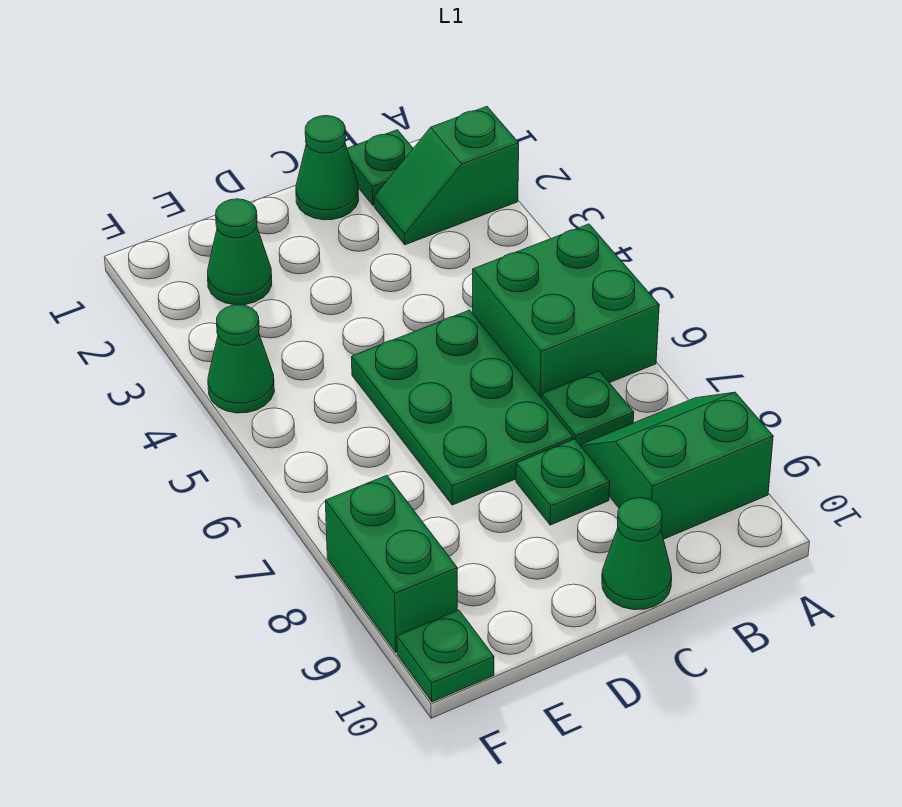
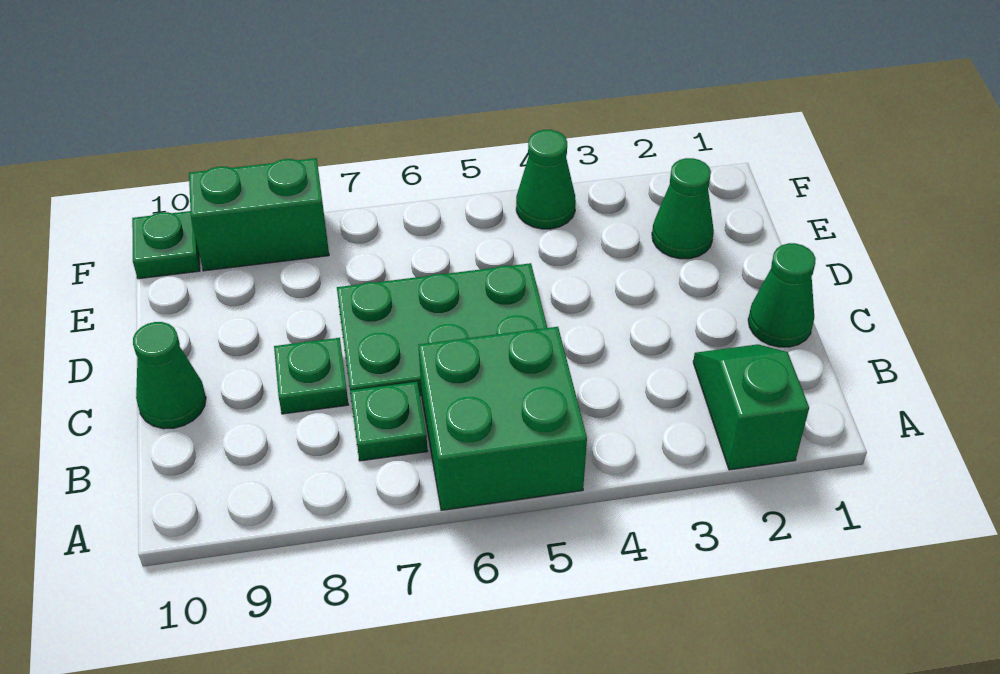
green slope A8:B9 level 1 top 9 -> none
green plate B1 level 1 -> none

